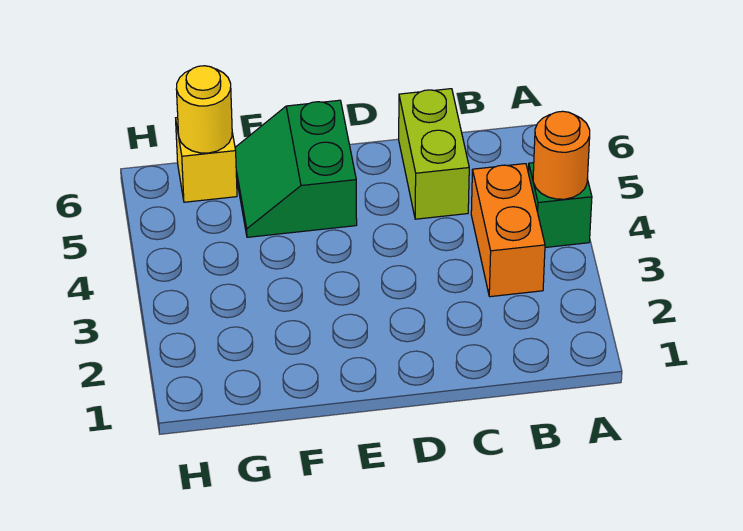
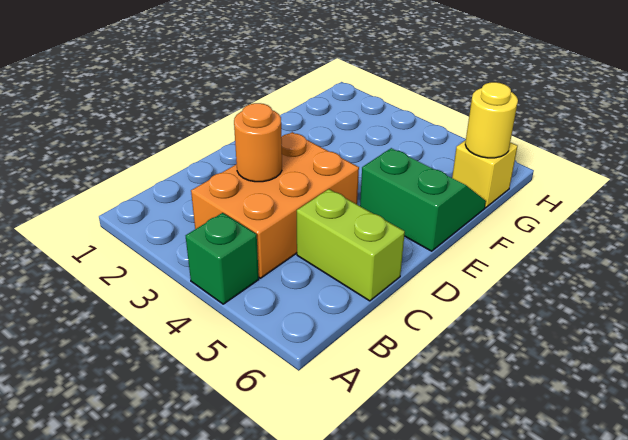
orange round brick A4 level 2 -> orange round brick C3 level 2
orange brick B3:B4 level 1 -> orange brick B3:D4 level 1

